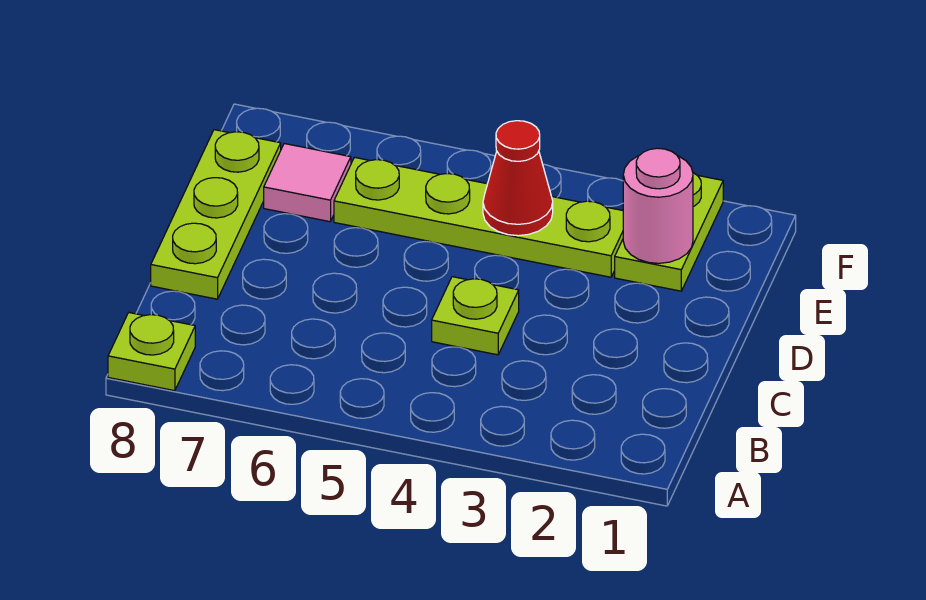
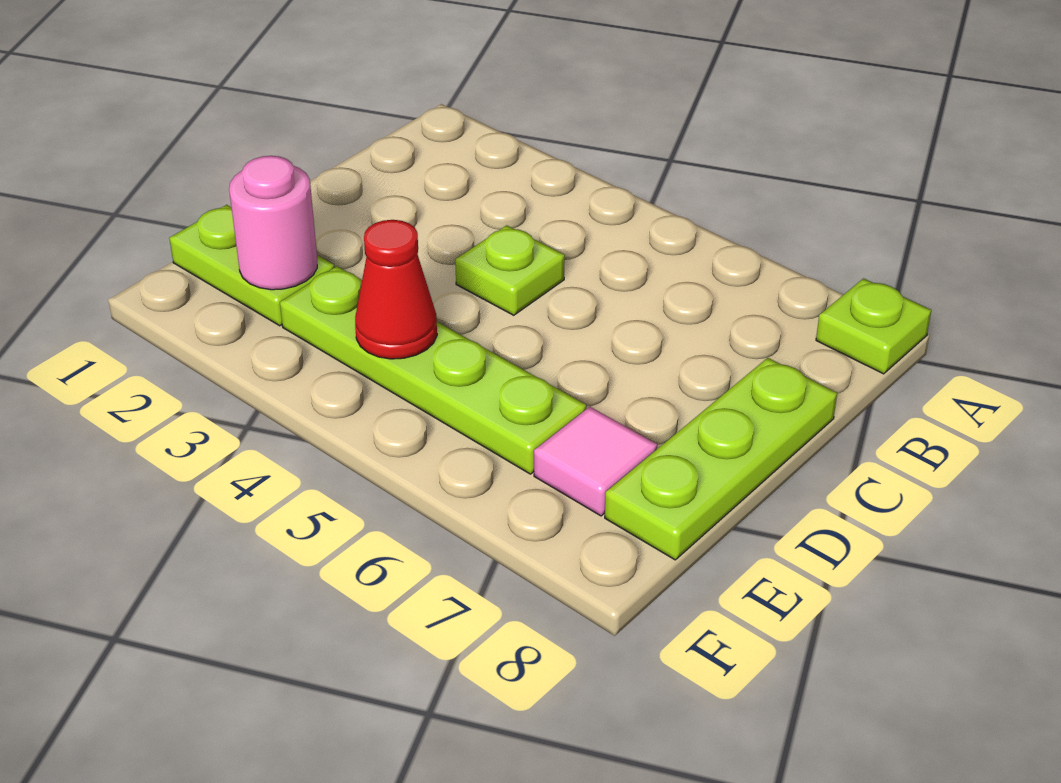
lime plate E2:F2 level 1 -> lime plate E1:E2 level 1

